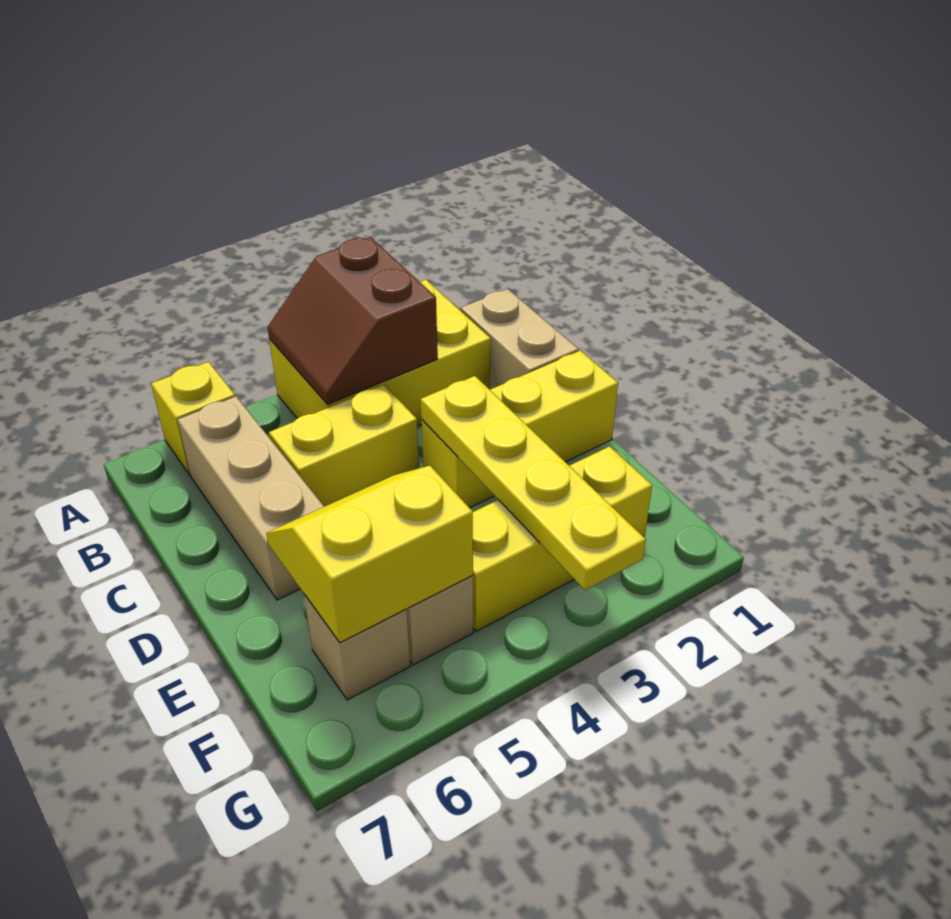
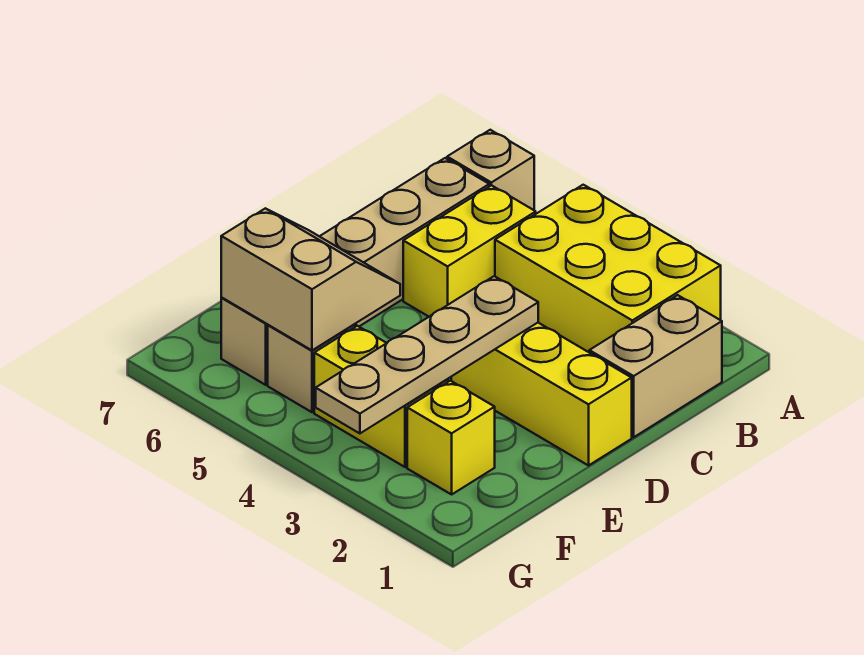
brown slope A3:B4 level 2 top 3 -> none
yellow brick A6 level 1 -> tan brick A6 level 1
yellow brick C4:C5 level 1 -> yellow brick B5:C5 level 1
yellow plate D3:G3 level 2 -> tan plate D3:G3 level 2
yellow slope E5:F6 level 2 top F -> tan slope E5:F6 level 2 top F

